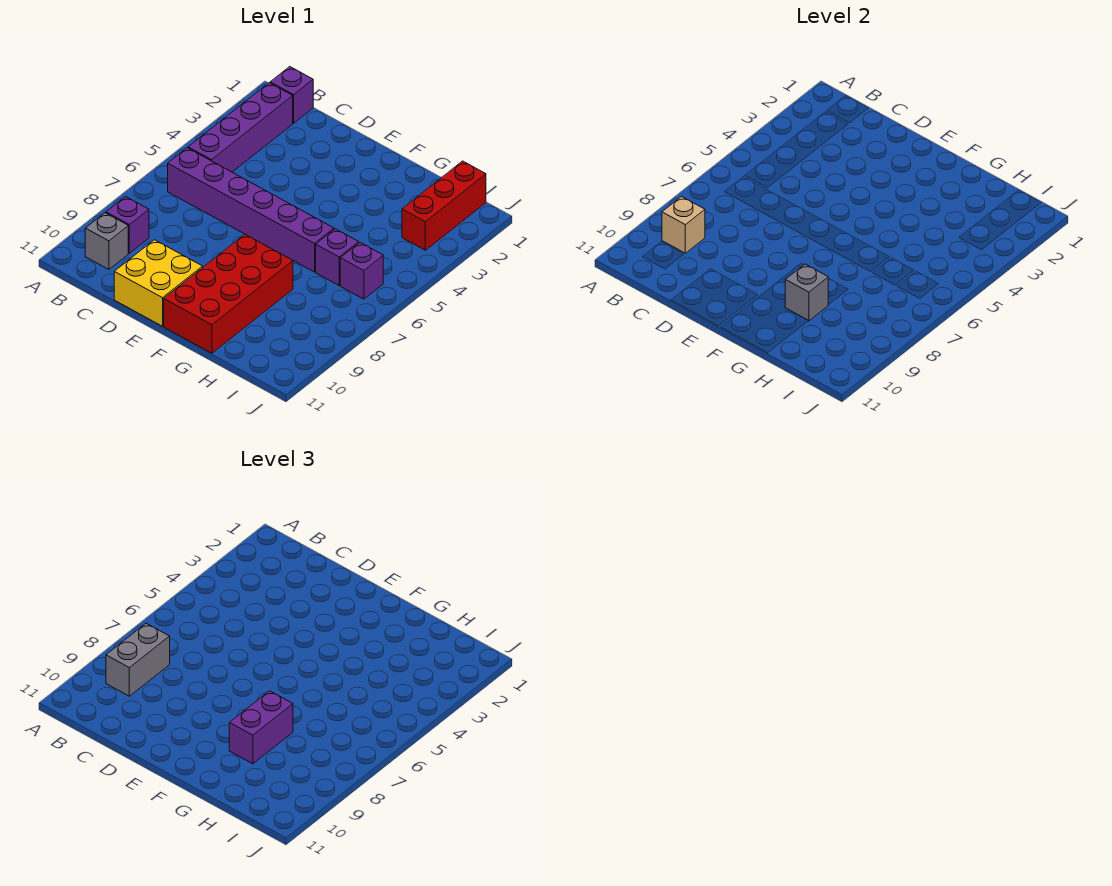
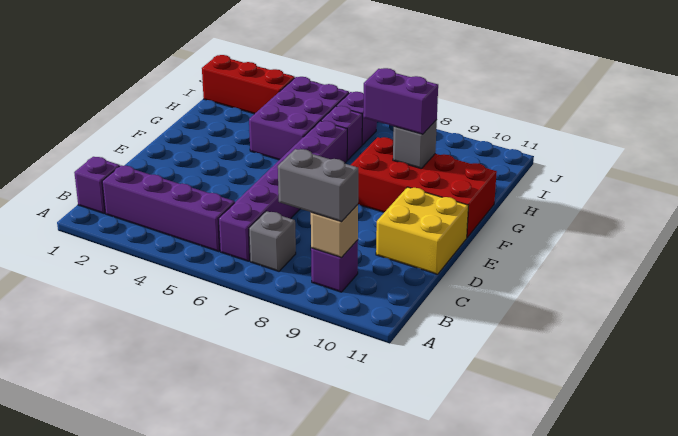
grey brick B10 level 1 -> grey brick B7 level 1
none -> purple brick G4:I5 level 1

